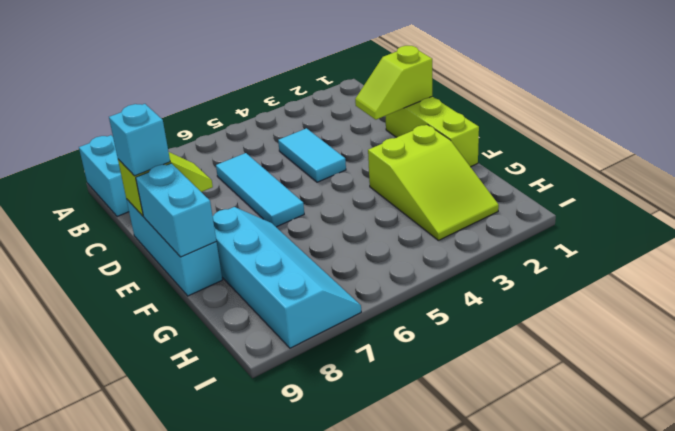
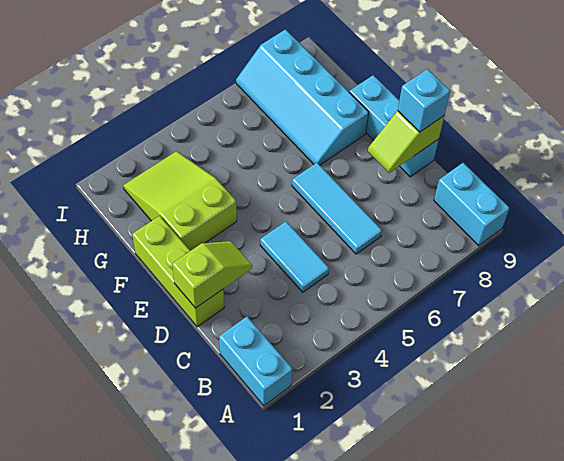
cyan brick E9:F9 level 2 -> cyan brick A1:B1 level 1

